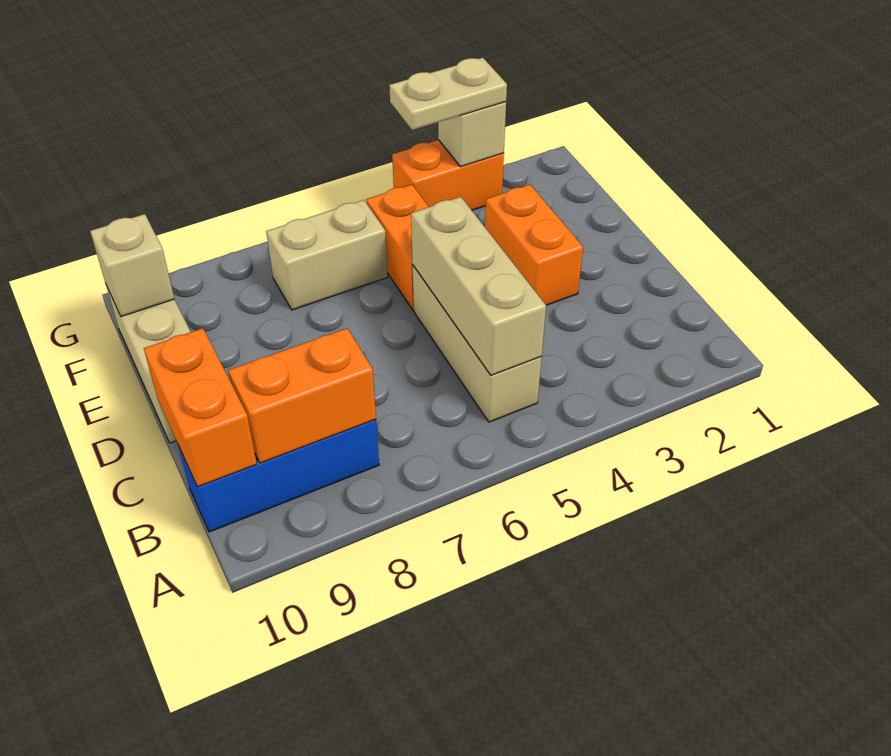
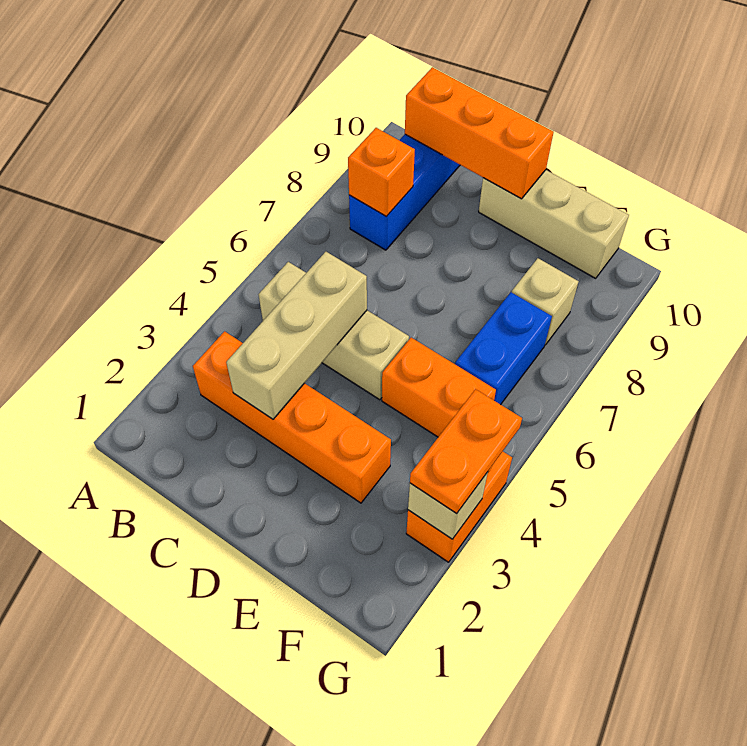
tan brick B5:D5 level 2 -> tan brick C3:C5 level 2
orange brick B8:B9 level 2 -> orange brick B8 level 2
orange brick B10:C10 level 2 -> orange brick B10:D10 level 2
orange brick D3:E3 level 1 -> orange brick B3:E3 level 1
tan brick F6:F7 level 1 -> blue brick F6:F7 level 1
tan brick F10 level 2 -> tan brick F8 level 1
tan plate G3:G4 level 3 -> orange plate G3:G4 level 3

